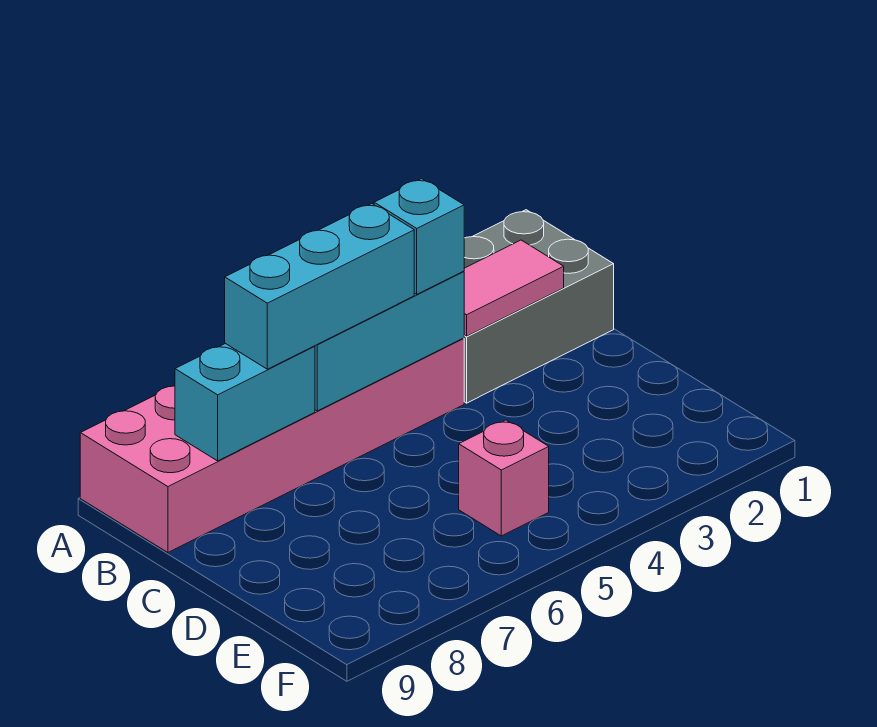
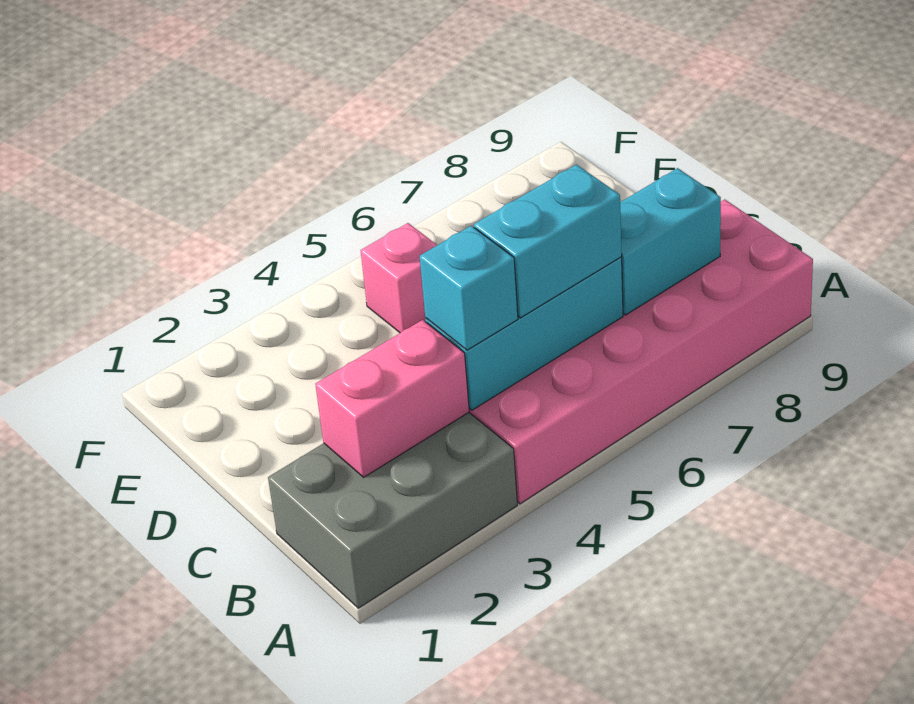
pink tile B2:B3 level 2 -> pink brick B2:B3 level 2
cyan brick B5:B7 level 3 -> cyan brick B5:B6 level 3

